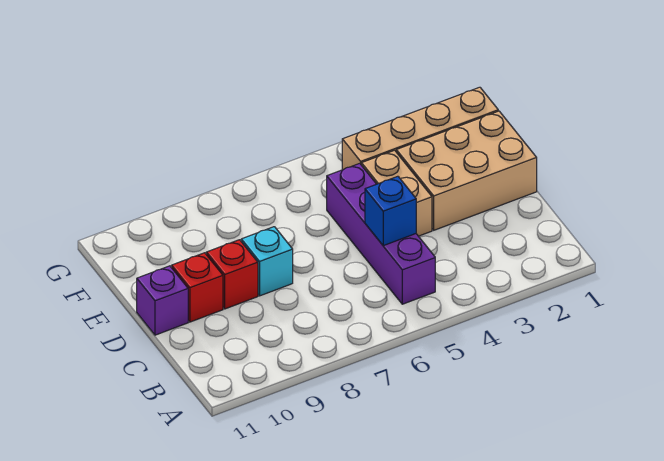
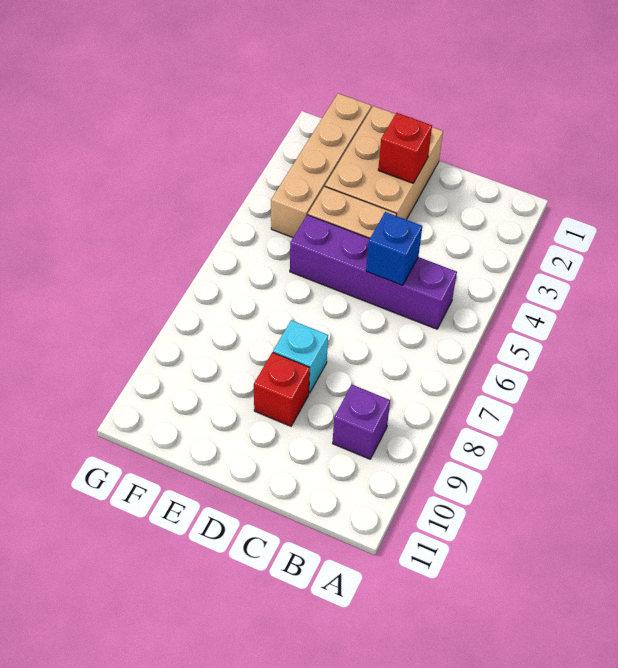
red brick D10 level 1 -> red brick D2 level 2
purple brick D11 level 1 -> purple brick B9 level 1

